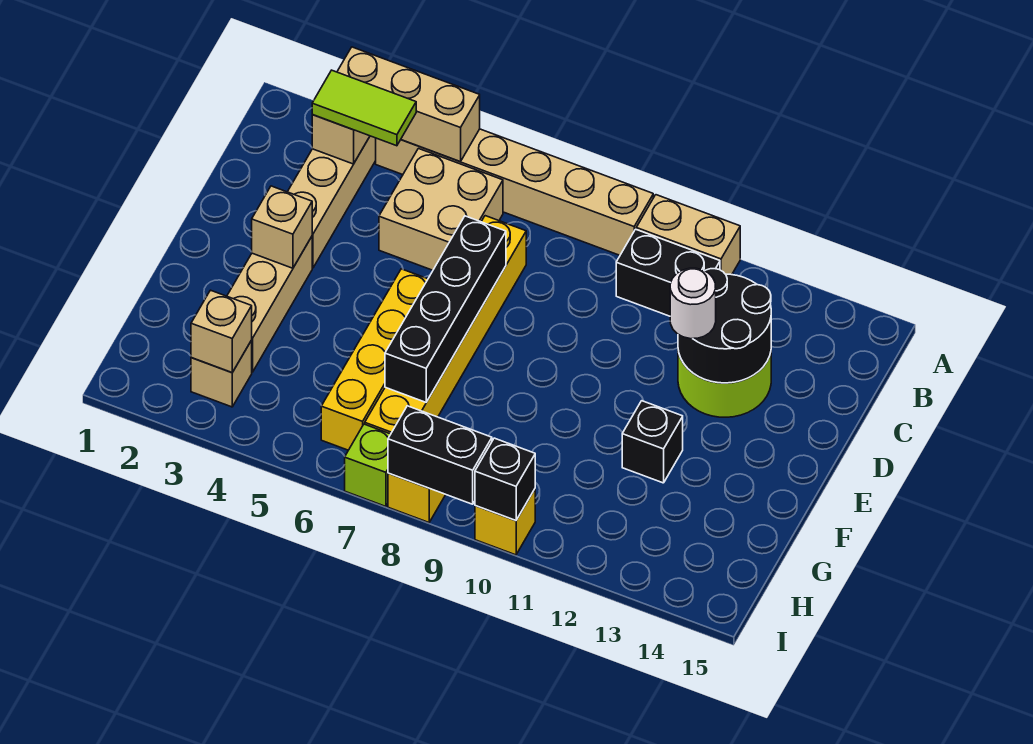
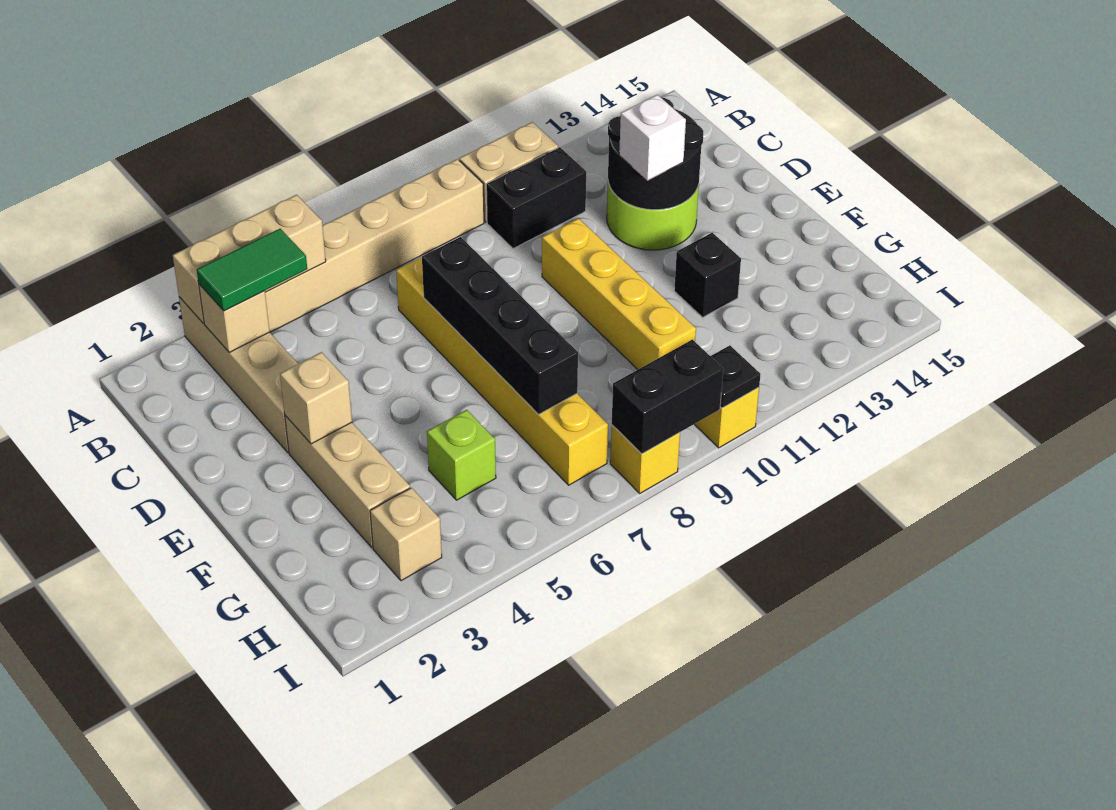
lime tile B3:B4 level 3 -> green tile B3:B4 level 3
tan brick B5:C6 level 1 -> none
white round brick D12 level 3 -> white brick D12 level 3
yellow brick E6:H6 level 1 -> yellow brick D10:G10 level 1
tan brick H3 level 2 -> none
lime brick I7 level 1 -> lime brick G5 level 1
black brick I10 level 2 -> black plate I10 level 2

